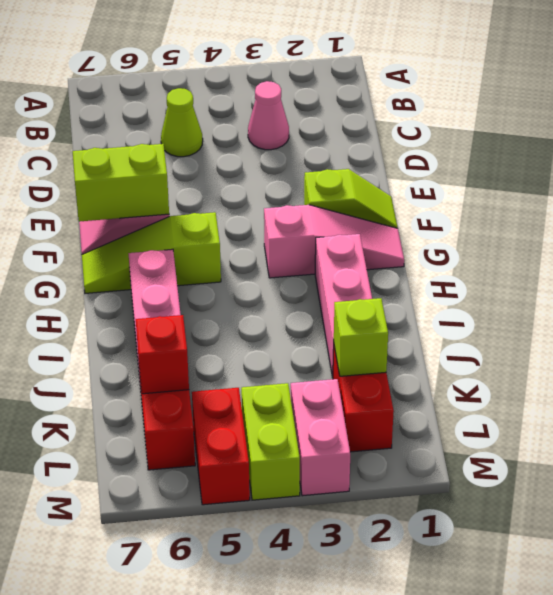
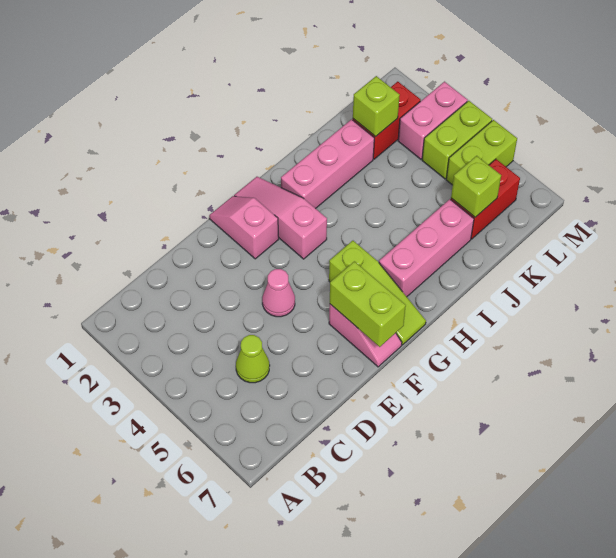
pink cone C3 level 1 -> pink cone E4 level 1
lime slope F1:F2 level 1 top 2 -> pink slope F1:F2 level 1 top 2
red brick K6 level 2 -> lime brick K6 level 2
red brick L5:M5 level 1 -> lime brick L5:M5 level 1

